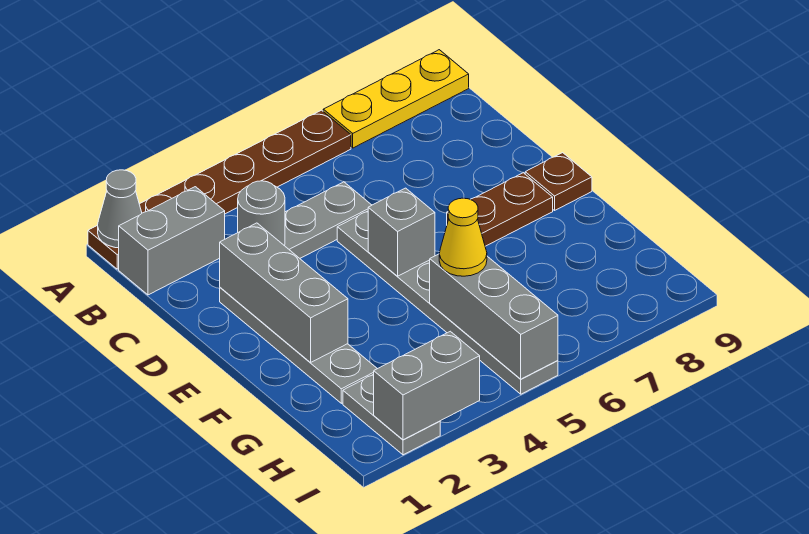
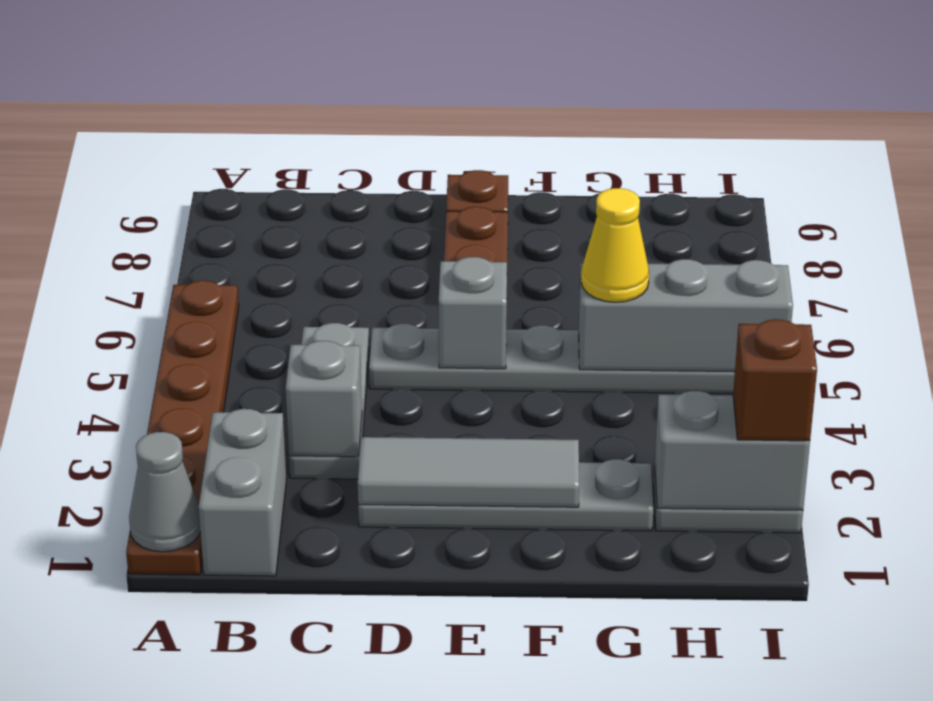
yellow plate A7:A9 level 1 -> none
grey round brick C3 level 2 -> grey brick C3 level 2
grey brick D2:F2 level 2 -> grey tile D2:F2 level 2
grey brick I2:I3 level 2 -> grey brick H2:I2 level 2
none -> brown brick I2 level 3

